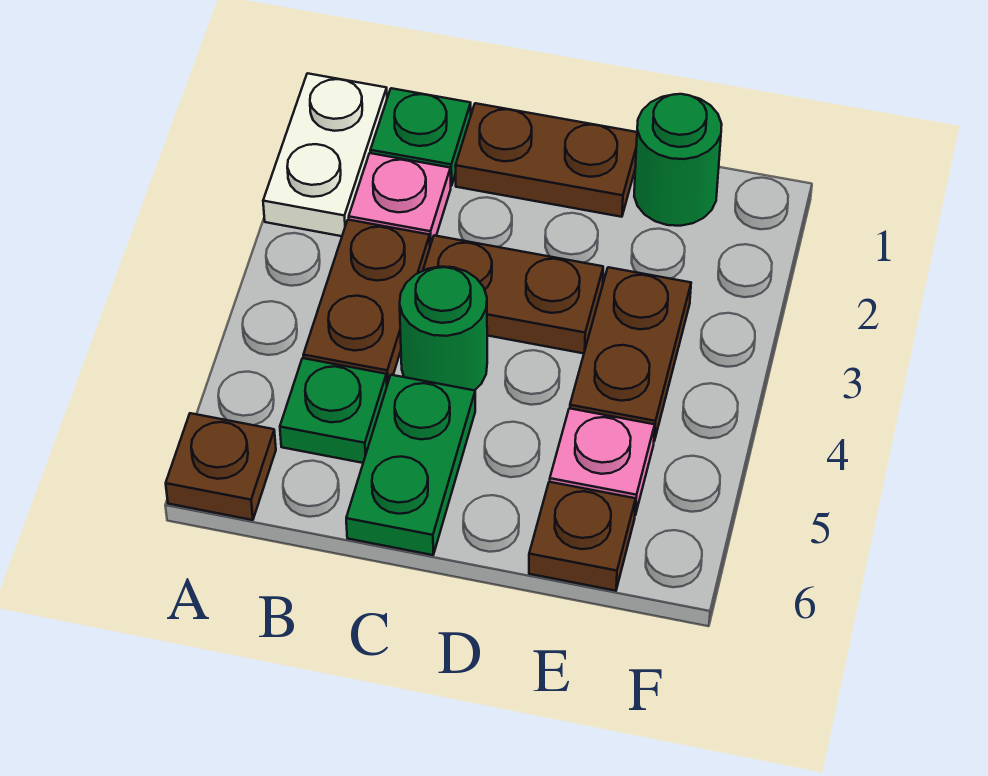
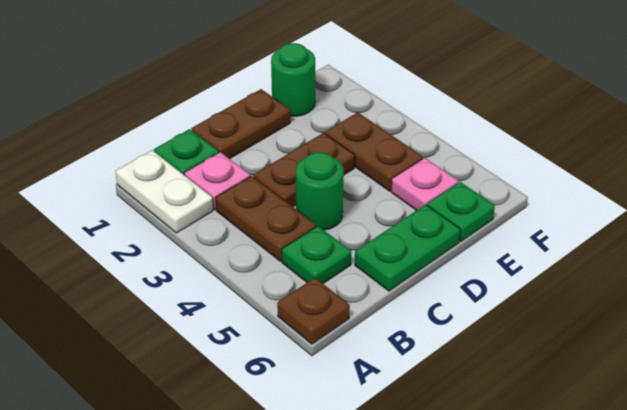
green plate C5:C6 level 1 -> green plate C6:D6 level 1
brown plate E6 level 1 -> green plate E6 level 1

